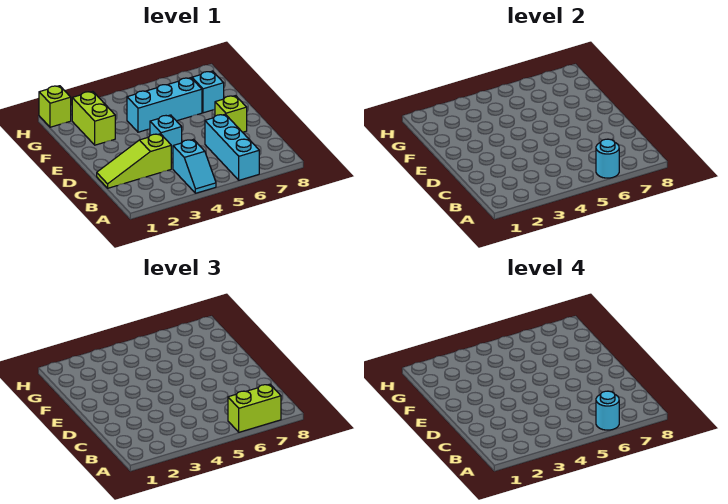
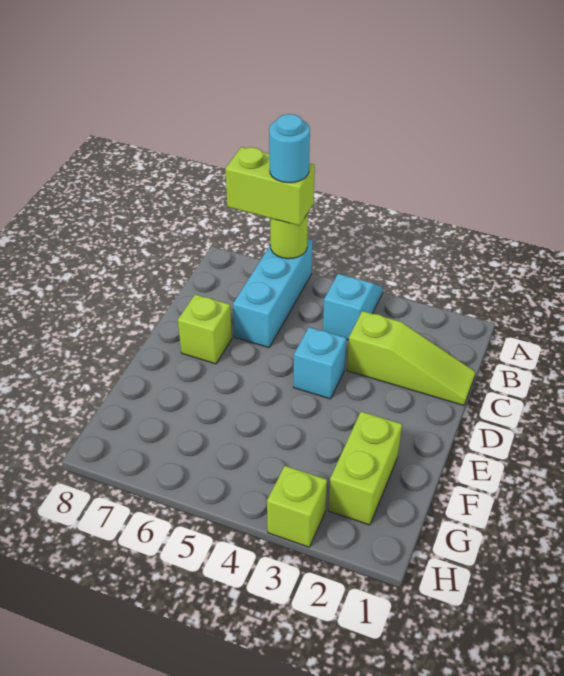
cyan round brick A6 level 2 -> lime round brick A6 level 2
cyan brick F4:F6 level 1 -> none
cyan brick F7 level 1 -> none
lime brick H1 level 1 -> lime brick H3 level 1

